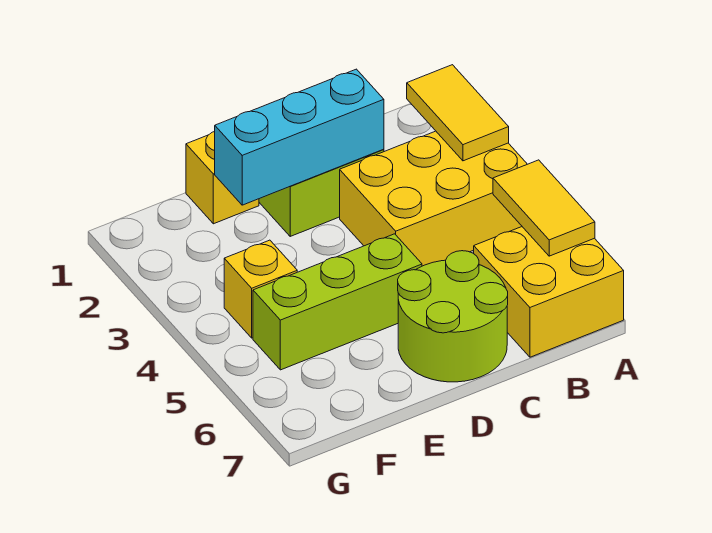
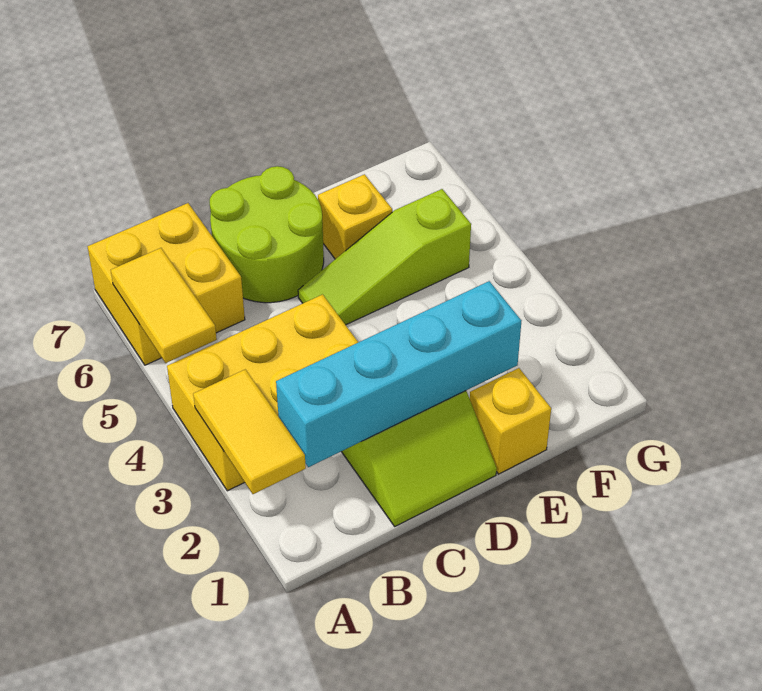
cyan brick C2:E2 level 2 -> cyan brick B2:E2 level 2
lime brick D5:F5 level 1 -> lime slope D5:F5 level 1 top F
yellow brick F4 level 1 -> yellow brick E6 level 1

